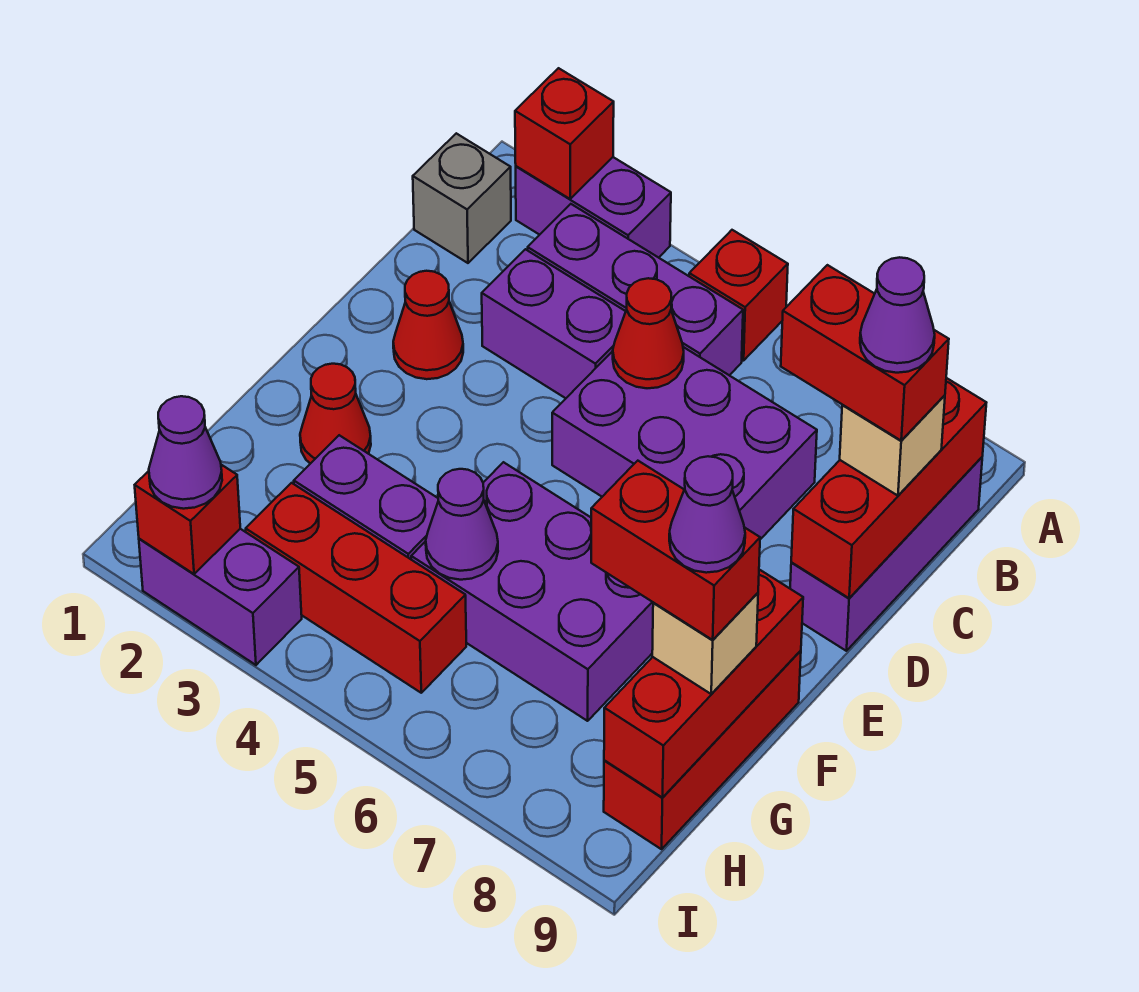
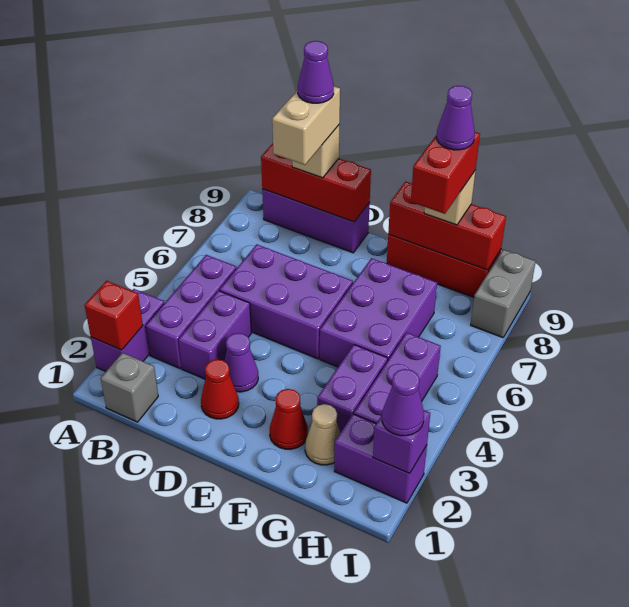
red brick A5 level 1 -> none
purple brick C5:D7 level 1 -> purple brick C5:E6 level 1
red cone C5 level 2 -> none
red brick C8:C9 level 4 -> tan brick C8:C9 level 4
none -> tan cone G2 level 1
purple cone G5 level 2 -> purple cone D3 level 1
red brick H3:H5 level 1 -> purple brick H3:H5 level 1
purple brick I2:I3 level 1 -> purple brick H2:I2 level 1
red brick I2 level 2 -> purple brick I2 level 2
none -> grey brick I8:I9 level 1

